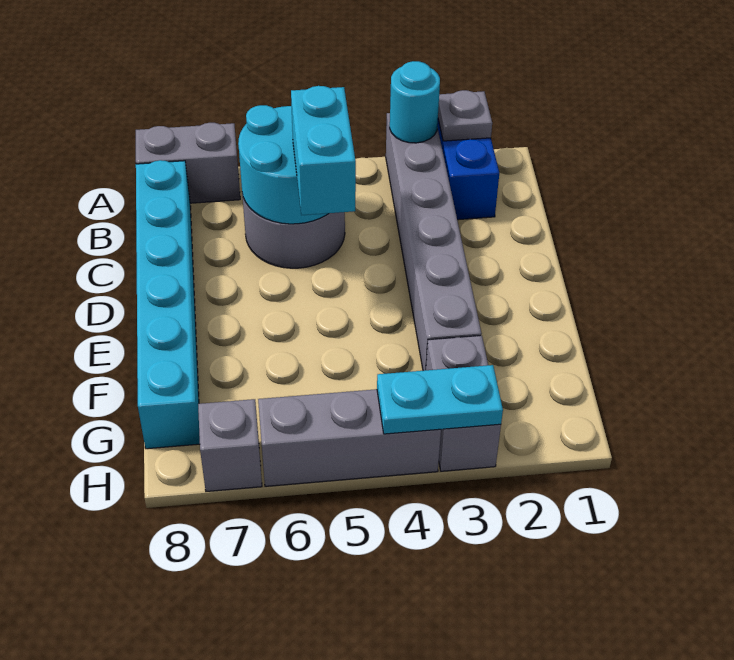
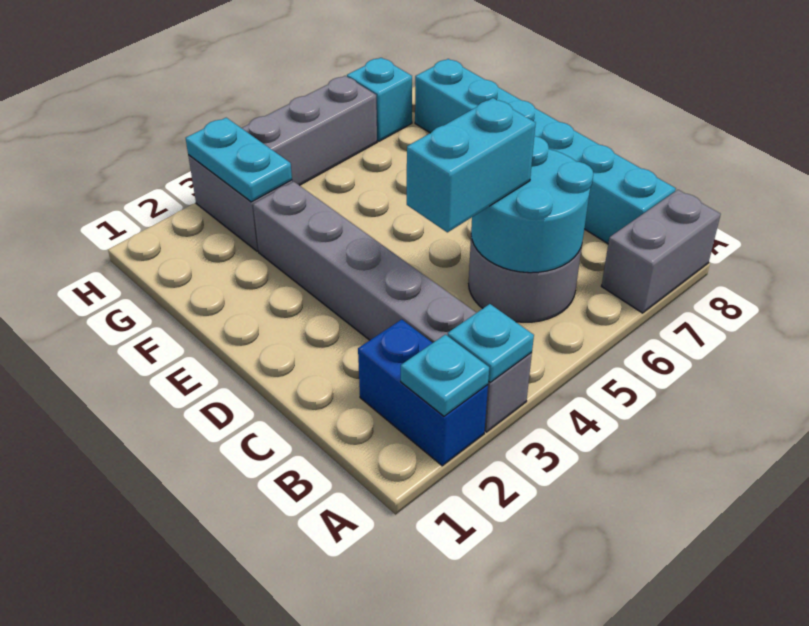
grey plate A2 level 2 -> cyan plate A2 level 2
cyan round brick A3 level 2 -> cyan plate A3 level 2
cyan brick C5:D5 level 3 -> cyan brick C4:C5 level 3
cyan plate H3:H4 level 2 -> cyan plate G3:H3 level 2
grey brick H7 level 1 -> cyan brick H7 level 1

